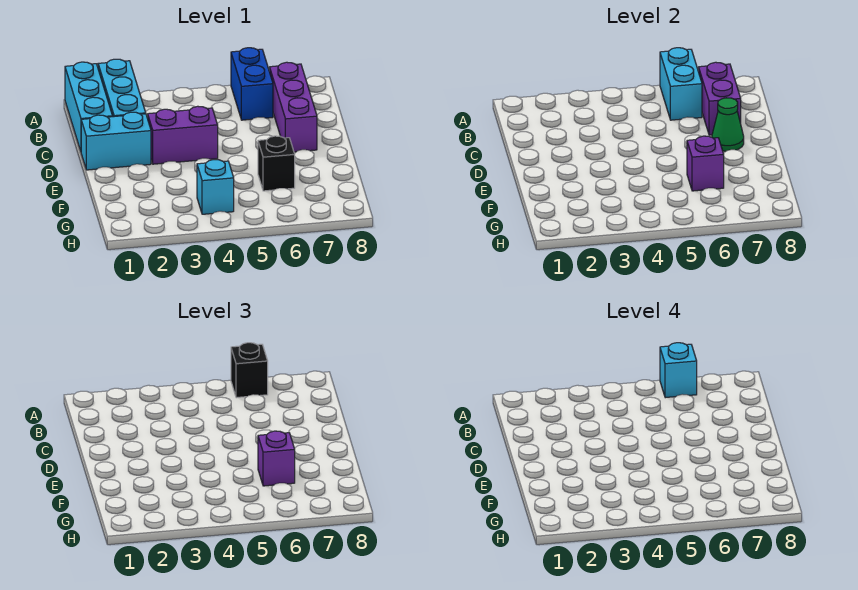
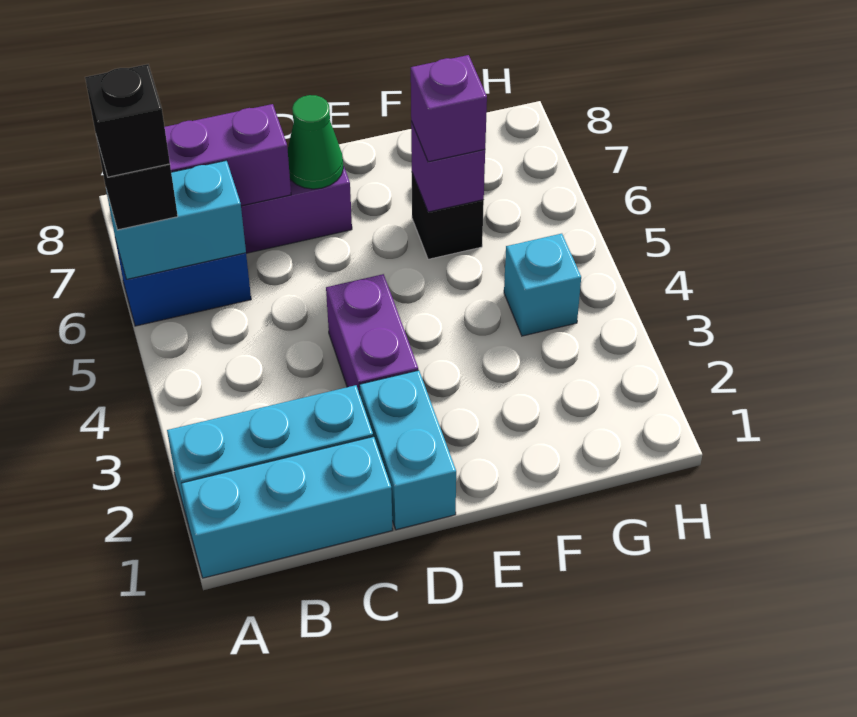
cyan brick A6 level 4 -> black brick A6 level 4

